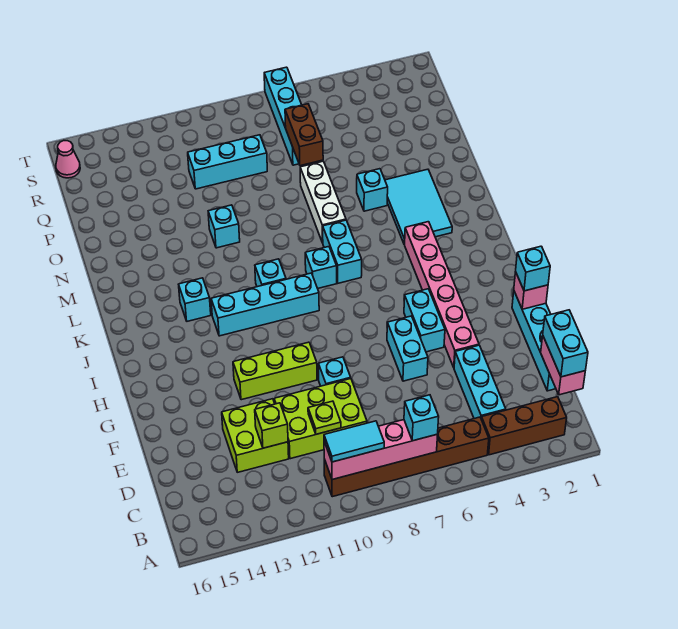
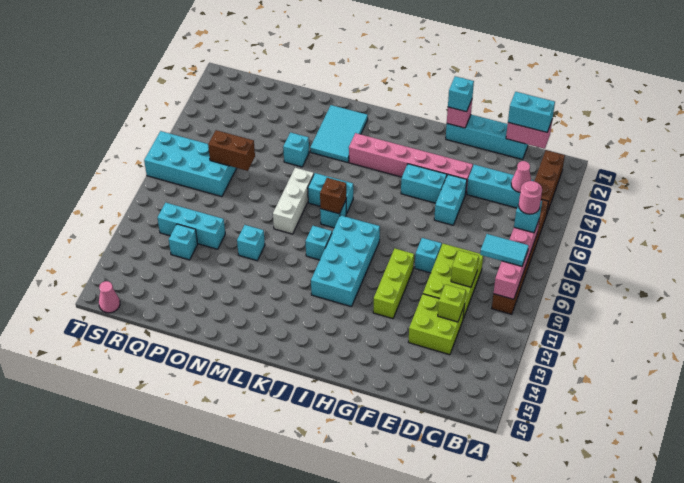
none -> pink round brick B7 level 4
cyan tile B9:B10 level 3 -> cyan tile B9:C9 level 3
none -> pink cone C4 level 2
lime plate D10 level 2 -> lime brick D10 level 2
cyan brick F6:G6 level 1 -> cyan brick F5:F6 level 1
cyan brick J9:J12 level 1 -> cyan brick I9:J12 level 1
none -> brown brick K8 level 2
cyan brick K13 level 1 -> cyan brick Q12 level 1
cyan tile L3:N4 level 1 -> cyan tile L2:M4 level 1
white brick M7:O7 level 1 -> white brick M7:M9 level 1
cyan brick Q7:T7 level 1 -> cyan brick Q7:T8 level 1
cyan brick Q9:Q11 level 1 -> cyan brick P11:R11 level 1

